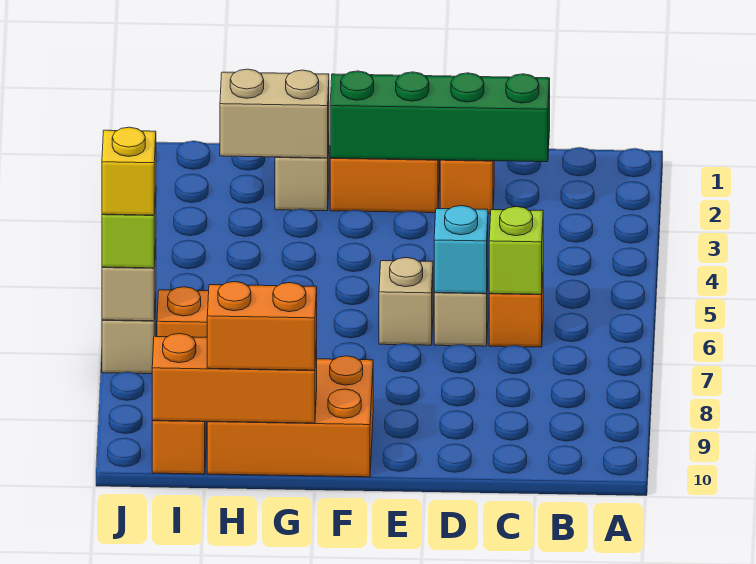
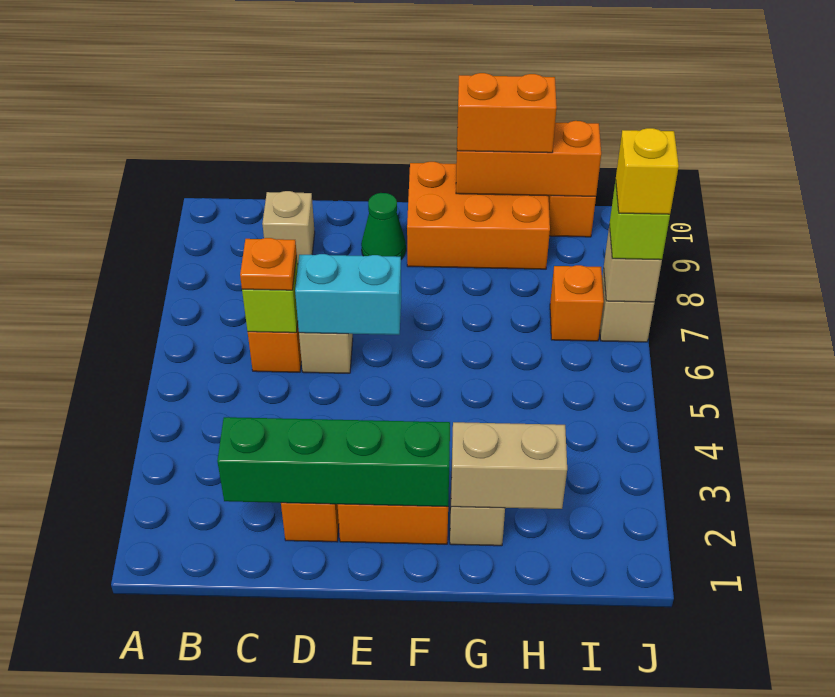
none -> orange plate C6 level 3
cyan brick D6 level 2 -> cyan brick D6:E6 level 2
tan brick E6 level 1 -> tan brick C9 level 1
none -> green cone E9 level 1

